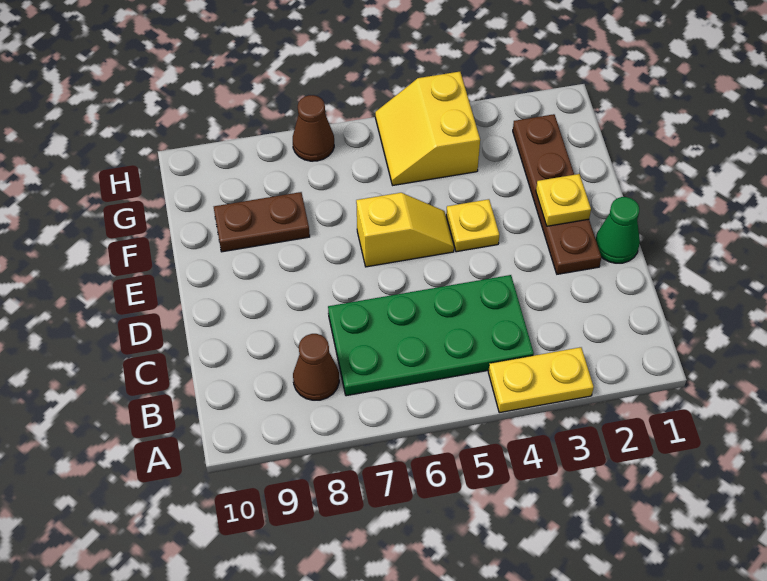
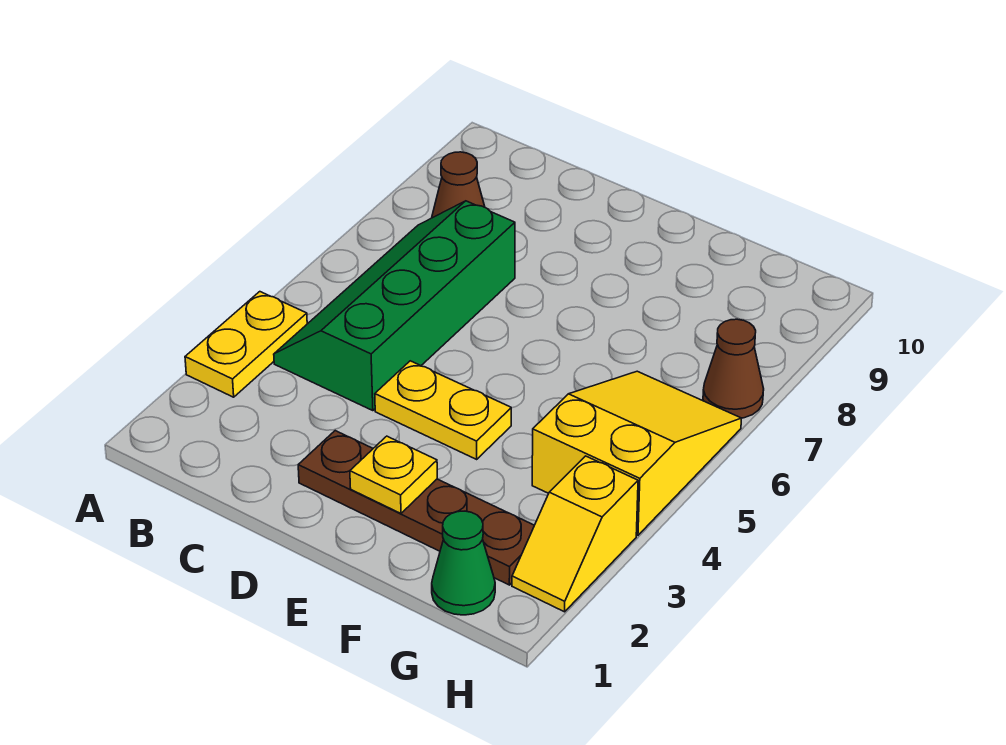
green plate B4:C7 level 1 -> green slope B4:C7 level 1 top C
green cone D1 level 1 -> green cone G1 level 1
yellow plate E4 level 1 -> yellow plate D4:E4 level 1
yellow slope E5:E6 level 1 top 6 -> yellow slope H2:H3 level 1 top 3
brown plate F8:F9 level 1 -> none
yellow slope G4:H5 level 1 top 4 -> yellow slope G4:H6 level 1 top 4

